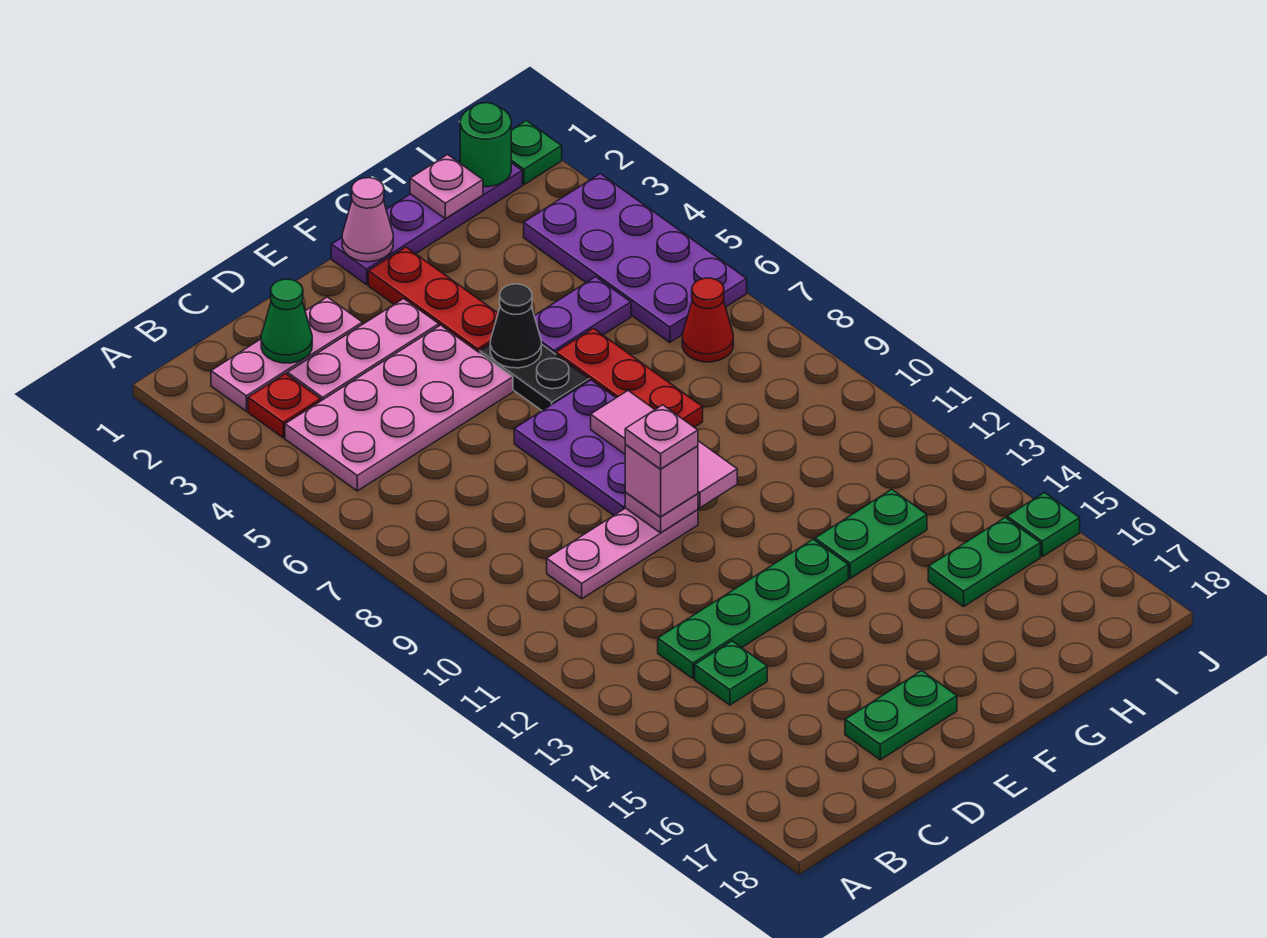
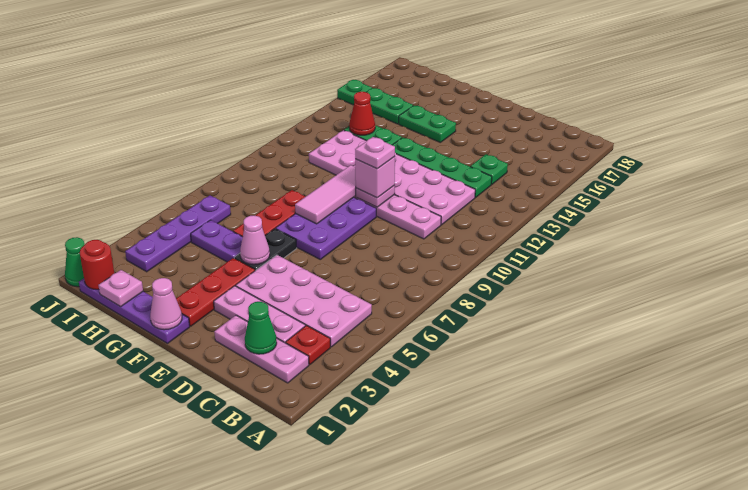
none -> pink plate C11:H12 level 1
green plate D17:E17 level 1 -> green plate F15:G15 level 1
black cone F5 level 2 -> pink cone F5 level 2
green round brick I1 level 2 -> red round brick I1 level 2
purple plate I3:J6 level 1 -> purple plate I3:I6 level 1
red cone I7 level 1 -> red cone H13 level 2
green plate J1 level 1 -> green cone J1 level 1

